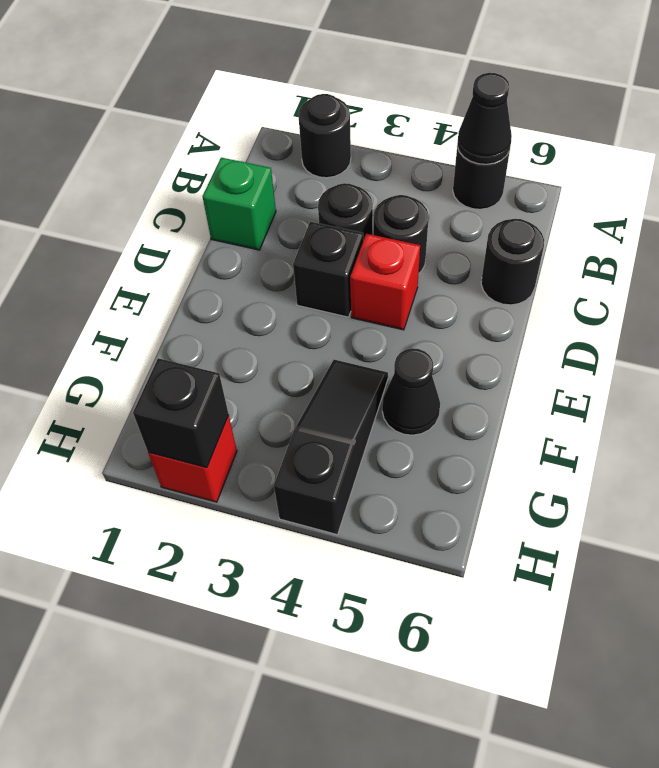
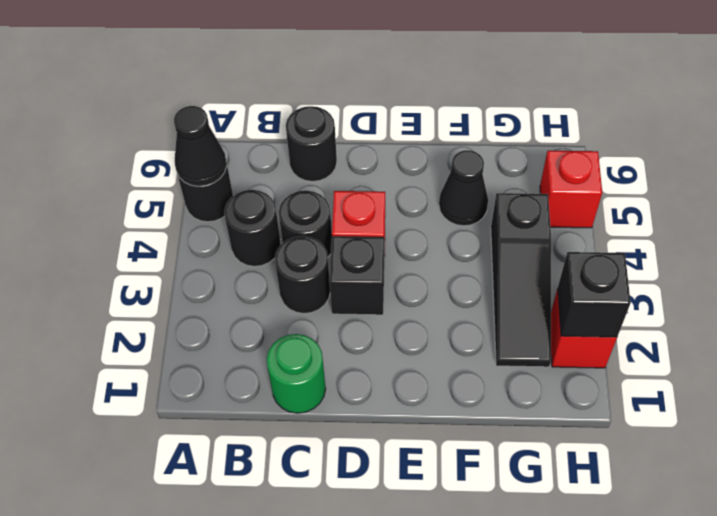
black round brick A2 level 1 -> black round brick B4 level 1
green brick C1 level 1 -> green round brick C1 level 1
black slope F4:H4 level 1 top H -> black slope G2:G4 level 1 top 4
none -> red brick H5 level 1

